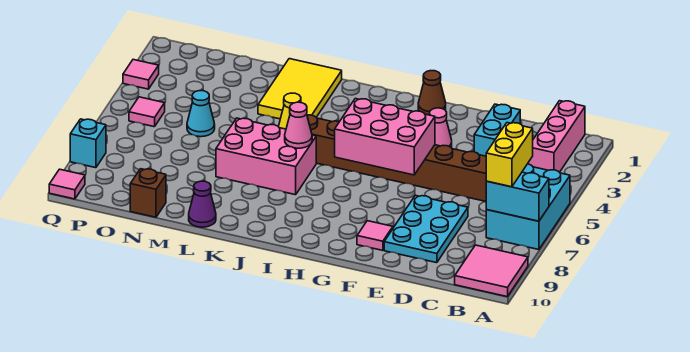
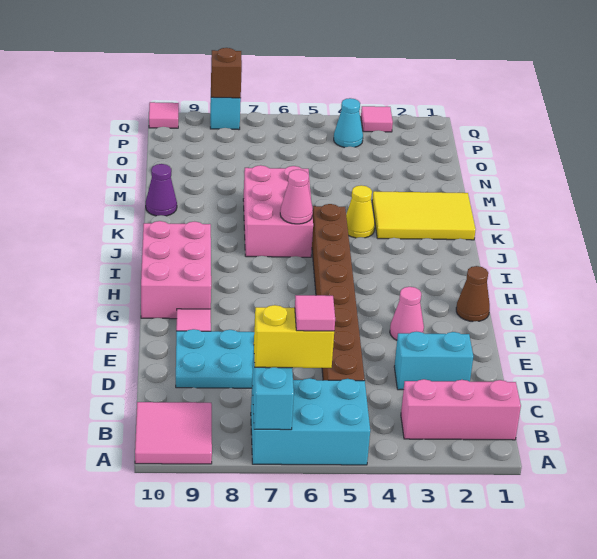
pink brick F5:H6 level 2 -> pink brick G9:I10 level 1
cyan cone N5 level 1 -> cyan cone P4 level 1
brown brick N10 level 1 -> brown brick Q8 level 2
pink tile P5 level 1 -> pink tile B6 level 4

